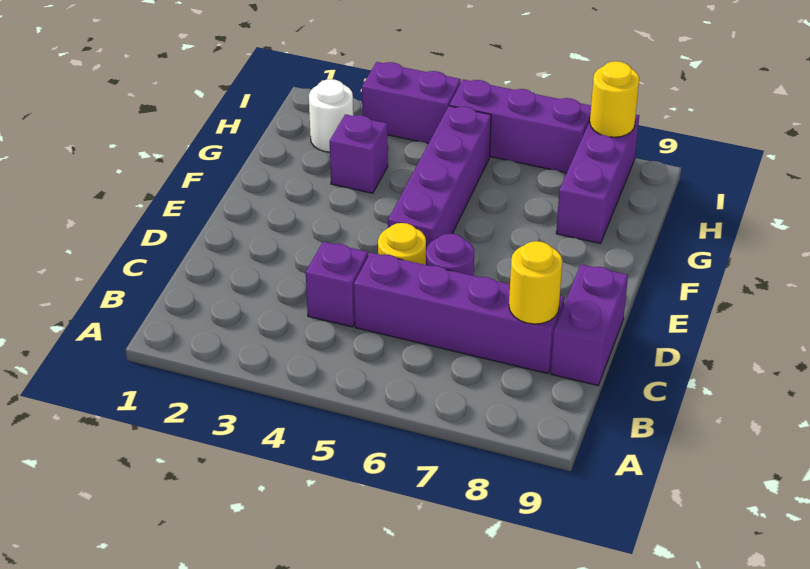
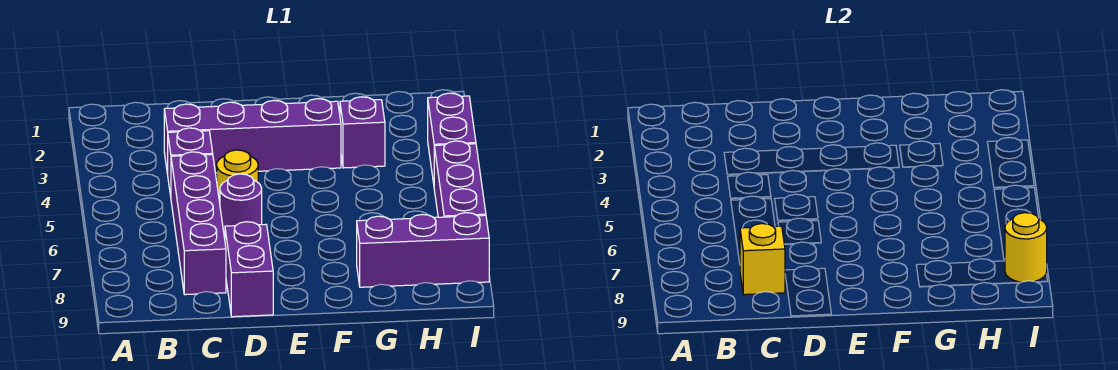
yellow round brick C8 level 2 -> yellow brick C8 level 2
purple brick C9:D9 level 1 -> purple brick D8:D9 level 1
purple brick E5:H5 level 1 -> purple brick C3:F3 level 1
white round brick H2 level 1 -> none

